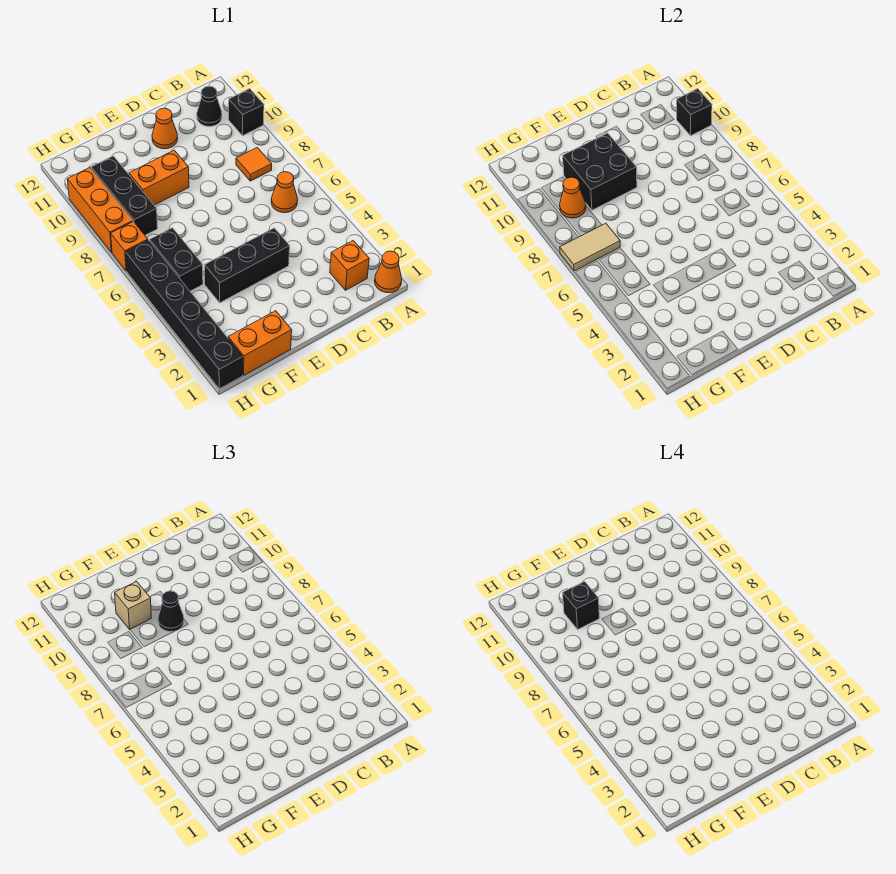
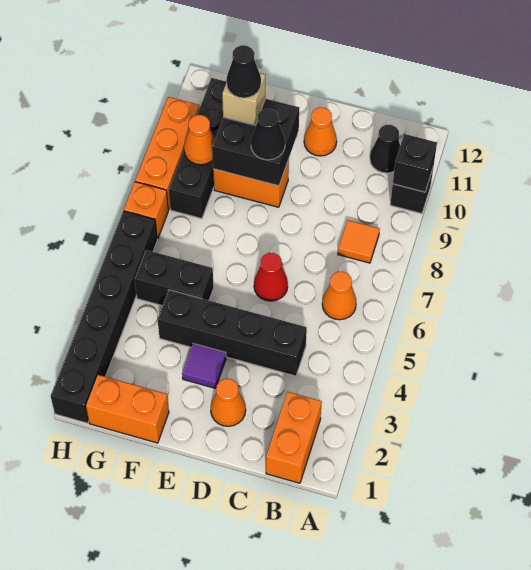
orange cone A1 level 1 -> orange cone D2 level 1
orange brick B2 level 1 -> orange brick B1:B2 level 1
black brick D4:F4 level 1 -> black brick C4:F4 level 1
none -> red cone D6 level 1
none -> purple tile E3 level 1
black brick F10 level 4 -> black cone F10 level 4
black brick G5:G6 level 1 -> black brick F5:G5 level 1
tan tile G7:H7 level 2 -> none
black brick G8:G10 level 1 -> black brick G8:G11 level 1

